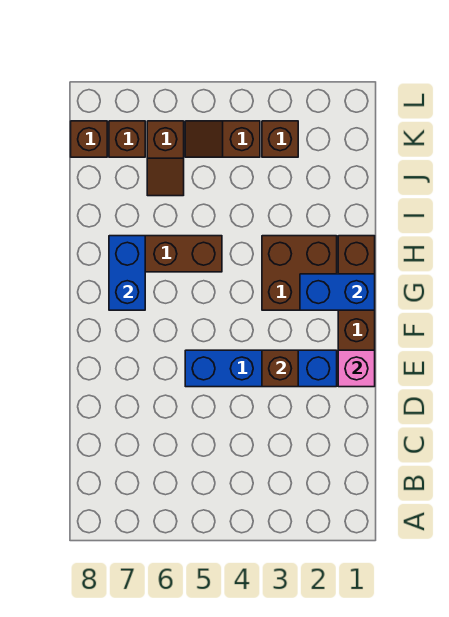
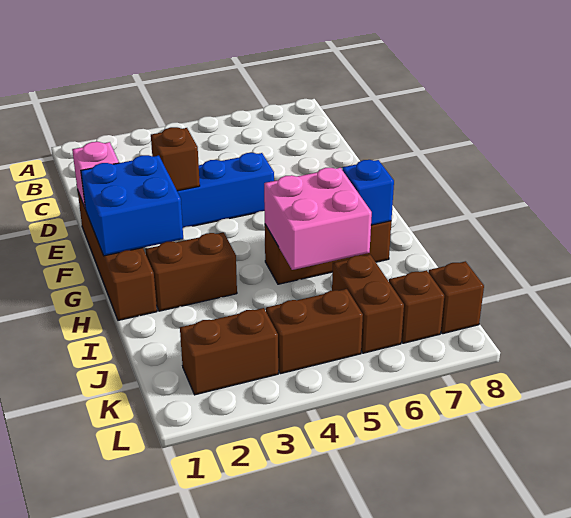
blue brick G1:G2 level 2 -> blue brick F1:G2 level 2
brown brick G2:H3 level 1 -> brown brick H2:H3 level 1
blue brick G7:H7 level 2 -> blue brick H7 level 2
none -> pink brick H5:I6 level 2
brown slope J6:K6 level 1 top K -> brown brick J6:K6 level 1
brown brick K3 level 1 -> brown brick K2:K3 level 1
brown slope K4:K5 level 1 top 4 -> brown brick K4:K5 level 1

